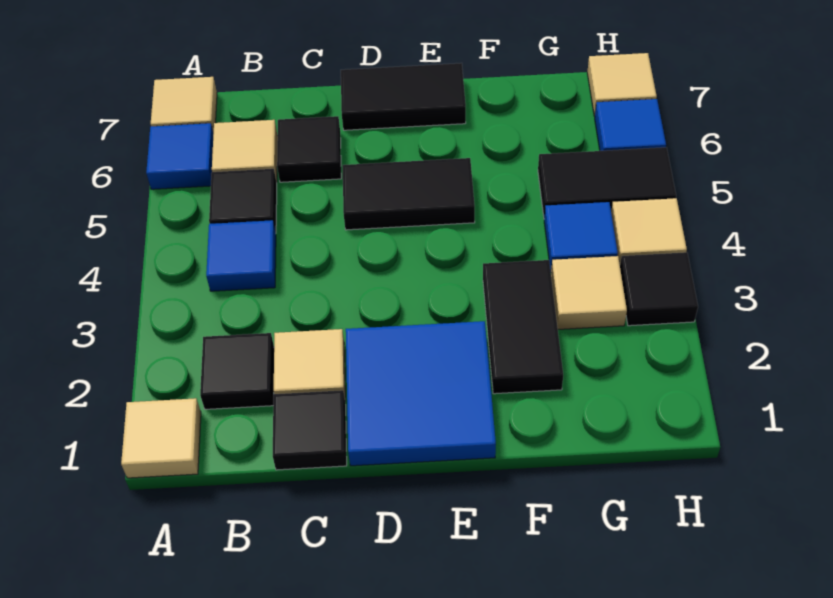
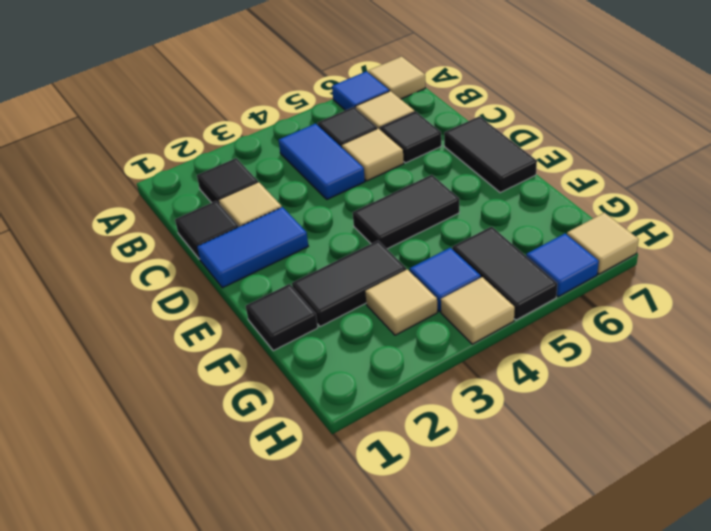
tan tile A1 level 1 -> tan tile C5 level 1
blue tile B4 level 1 -> blue tile B4:C4 level 1
blue tile D1:E2 level 1 -> blue tile D1:D2 level 1
black tile D5:E5 level 1 -> black tile E4:E5 level 1
black tile H3 level 1 -> black tile F1 level 1

